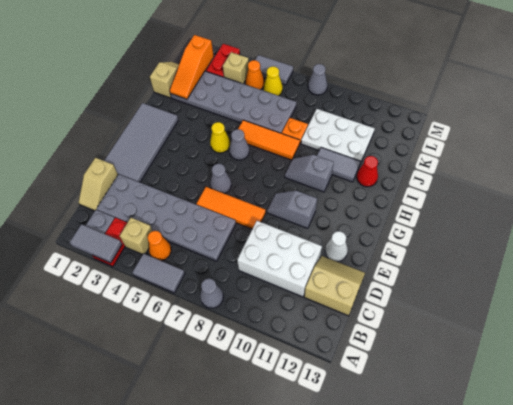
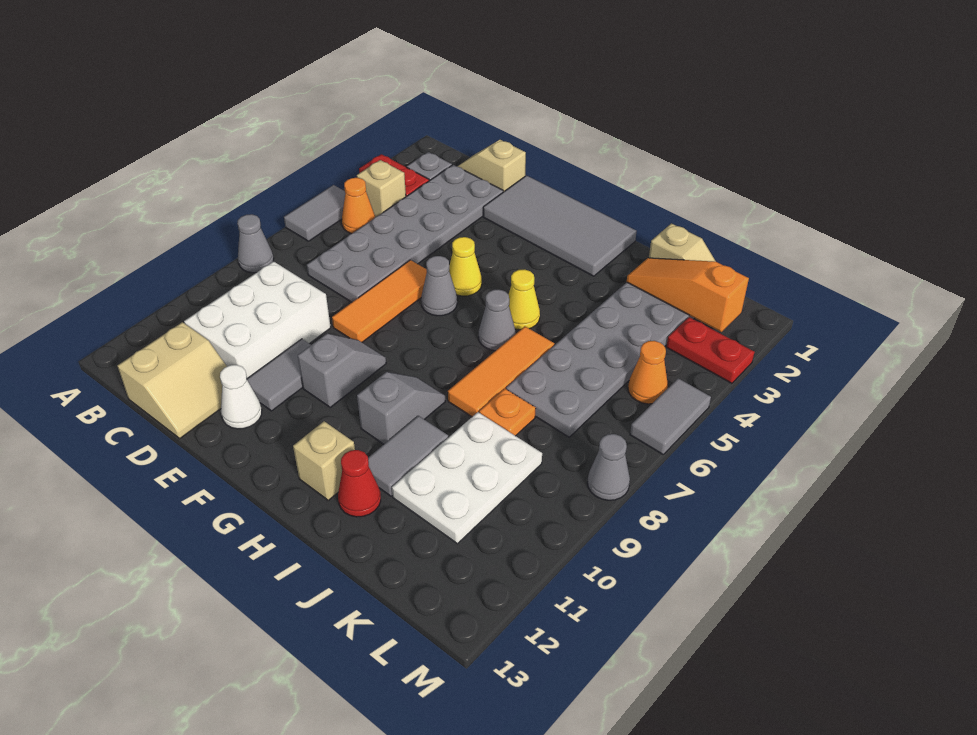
grey tile A2:A3 level 2 -> grey tile E10:E11 level 1
tan brick L4 level 1 -> tan brick H12 level 1
yellow cone L6 level 1 -> yellow cone F5 level 1

